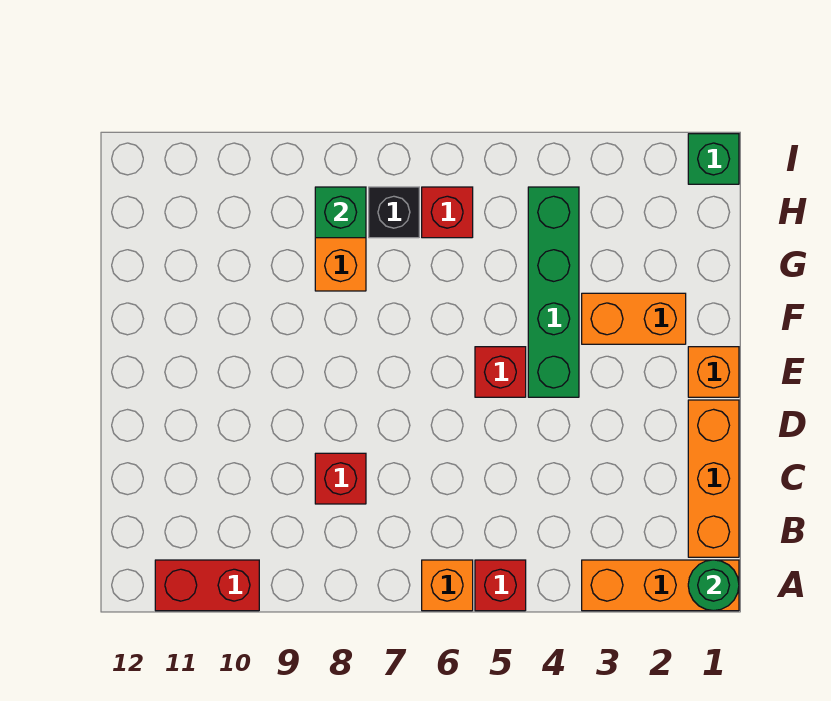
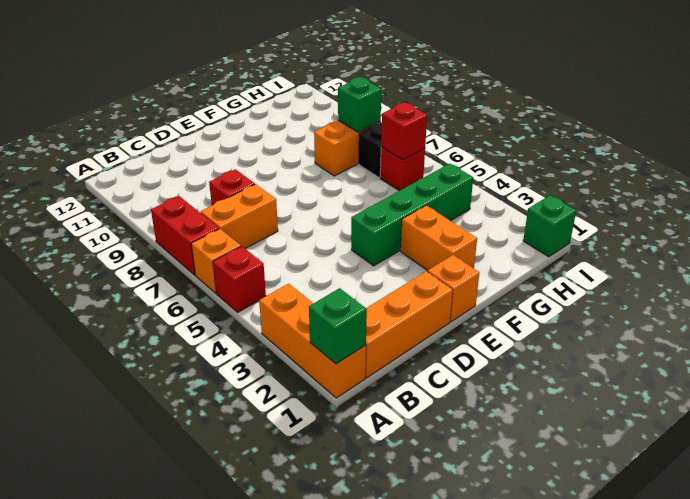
green round brick A1 level 2 -> green brick A1 level 2
red brick A10:A11 level 1 -> red brick A7:A8 level 1
none -> orange brick B7:C7 level 1
red brick E5 level 1 -> red brick H6 level 2

